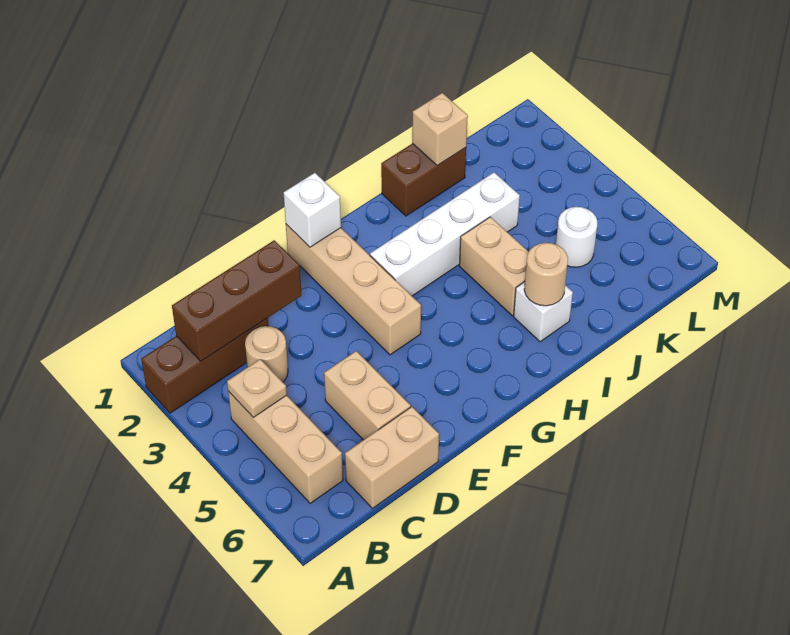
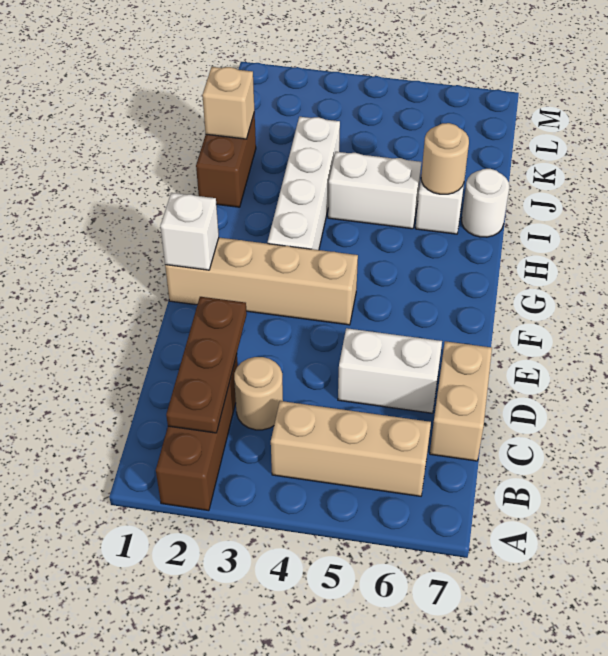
brown brick B2:D2 level 2 -> brown plate B2:D2 level 2
tan plate B4 level 2 -> none
tan brick D5:D6 level 1 -> white brick D5:D6 level 1
tan brick I4:I5 level 1 -> white brick I4:I5 level 1
white round brick K5 level 1 -> white round brick I7 level 1

